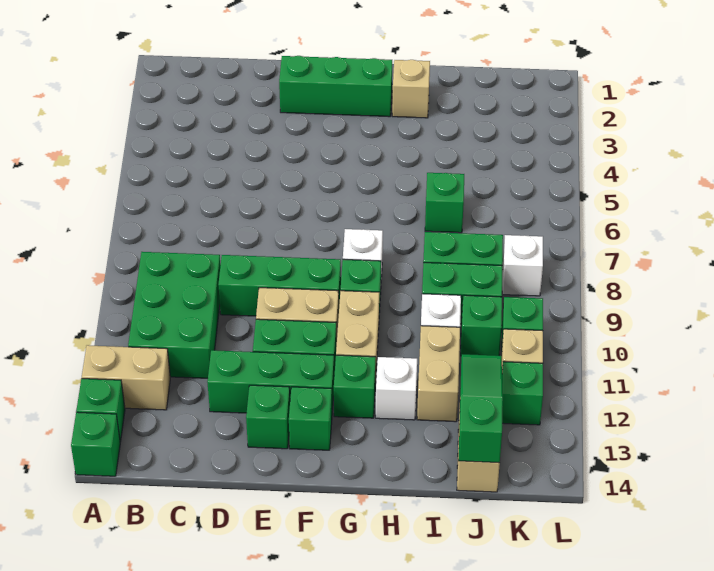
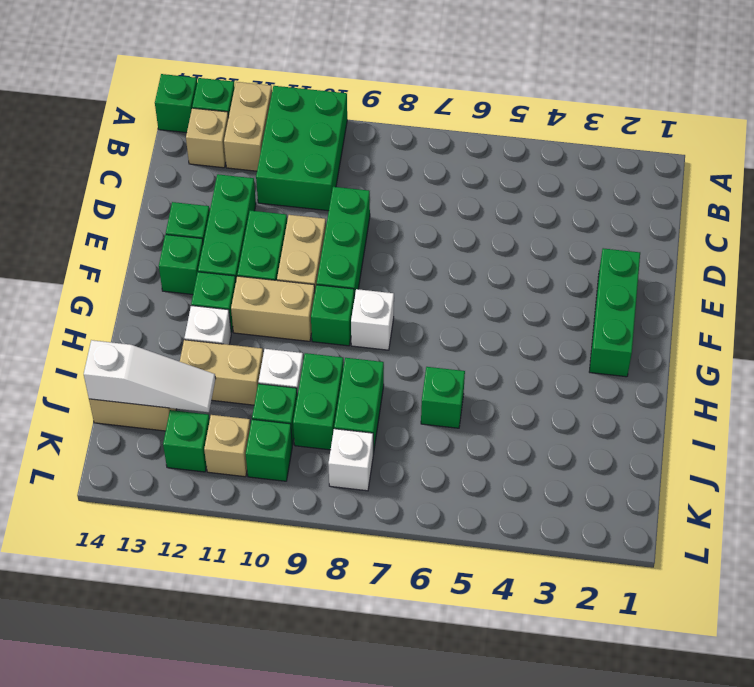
green brick B9:C11 level 1 -> green brick A10:C11 level 1
tan brick H2 level 1 -> tan brick B13 level 1
green slope J12:J14 level 2 top 14 -> white slope J12:J14 level 2 top 14

